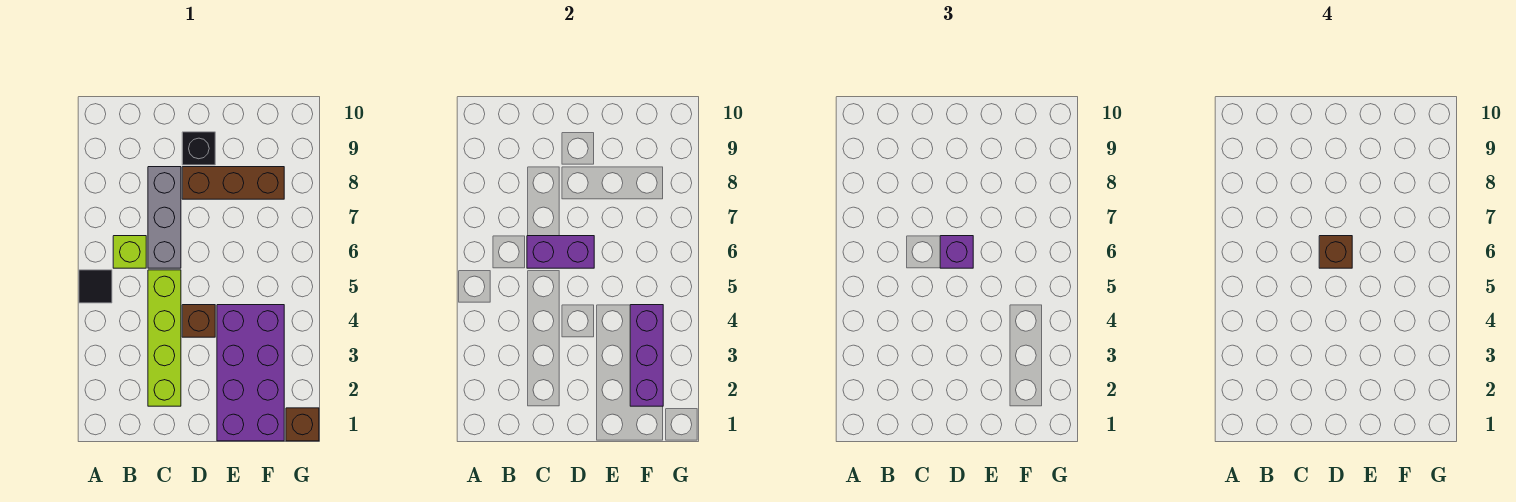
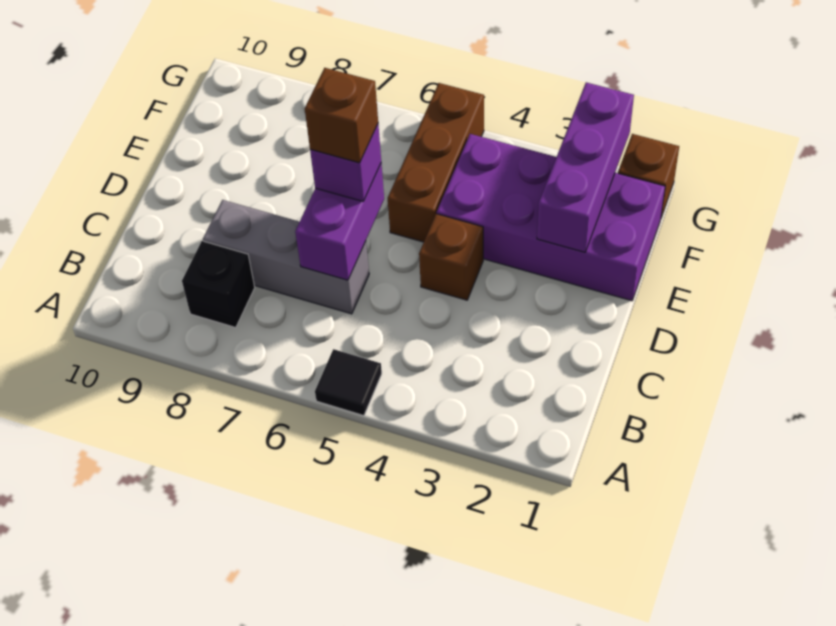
lime brick B6 level 1 -> none
lime brick C2:C5 level 1 -> none
brown brick D8:F8 level 1 -> brown brick E5:G5 level 1
black brick D9 level 1 -> black brick B8 level 1
purple brick F2:F4 level 2 -> purple brick E2:G2 level 2

